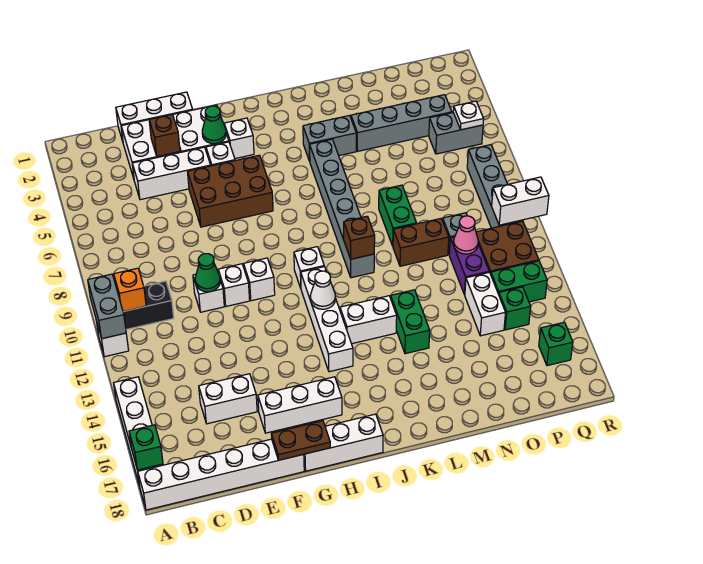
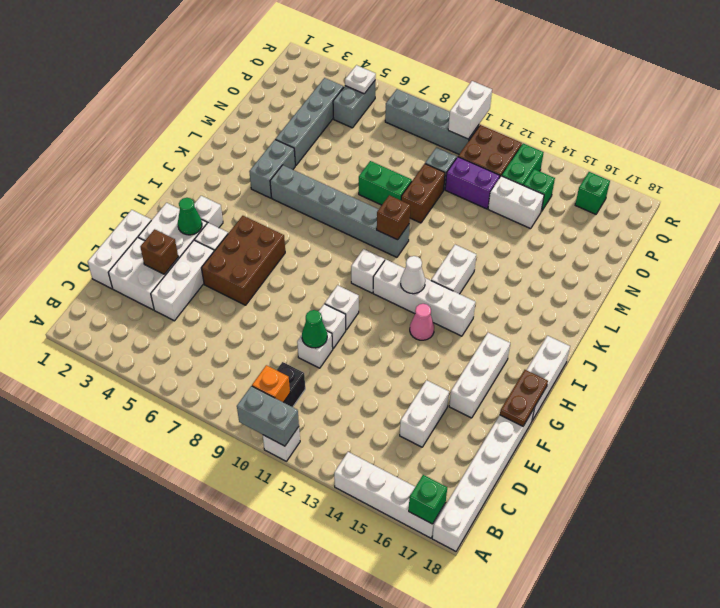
green brick L13:L14 level 1 -> none
pink cone O11 level 2 -> pink cone H13 level 1

